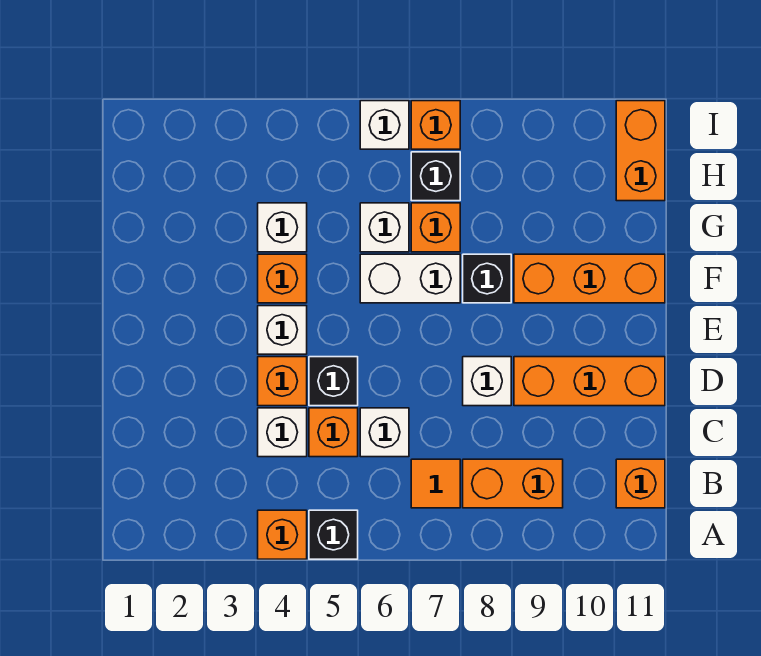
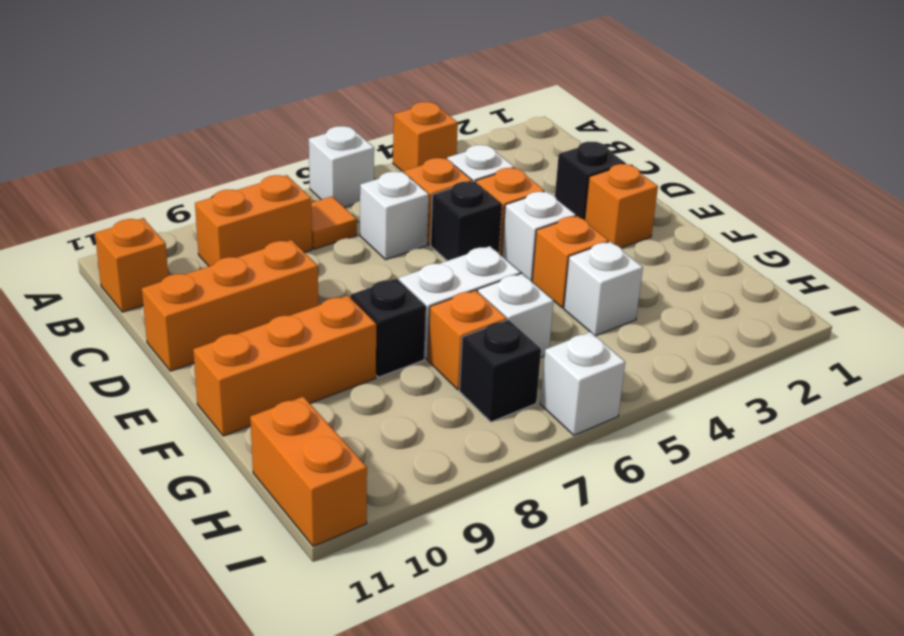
black brick A5 level 1 -> black brick D2 level 1
white brick D8 level 1 -> white brick A6 level 1
orange brick I7 level 1 -> orange brick E2 level 1

